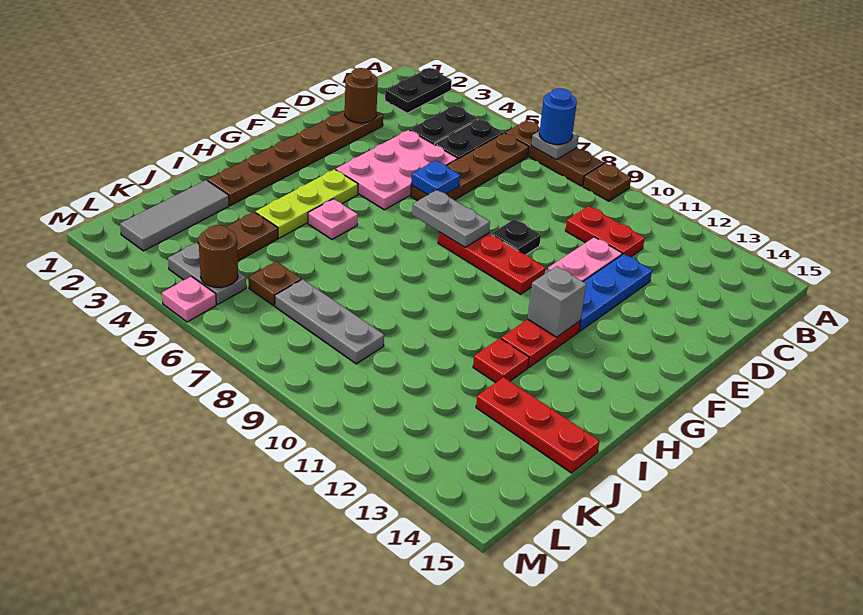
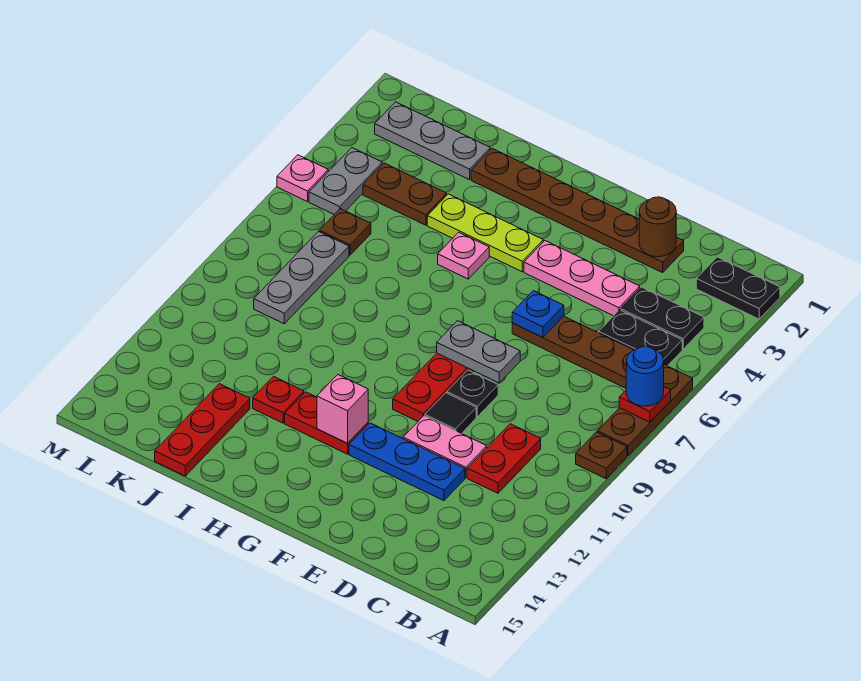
grey plate A7 level 2 -> red plate A7 level 2
pink plate D4:F5 level 1 -> pink plate D4:F4 level 1
none -> black tile E10 level 1
grey plate F7:F8 level 2 -> grey plate E8:F8 level 2
grey brick G12 level 2 -> pink brick G12 level 2
grey tile J2:L2 level 1 -> grey plate J2:L2 level 1
brown round brick L5 level 2 -> none

